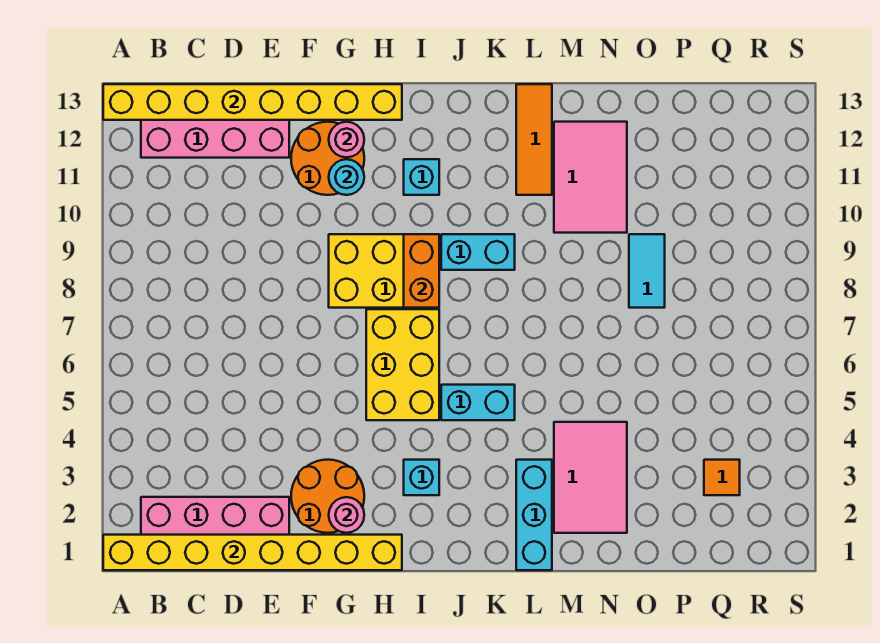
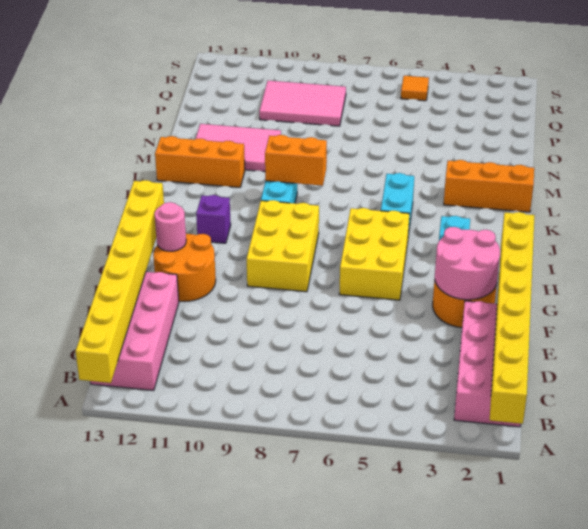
pink round brick G2 level 2 -> pink round brick F2:G3 level 2
cyan round brick G11 level 2 -> none
yellow brick H5:I7 level 1 -> yellow brick G5:I6 level 1
orange brick I8:I9 level 2 -> orange brick K8:K9 level 2
cyan brick I11 level 1 -> purple brick I11 level 1
cyan brick L1:L3 level 1 -> orange brick L1:L3 level 1
orange tile L11:L13 level 1 -> orange brick L11:L13 level 1
pink tile M2:N4 level 1 -> pink tile P8:Q10 level 1
cyan tile O8:O9 level 1 -> none
orange tile Q3 level 1 -> orange tile R5 level 1

